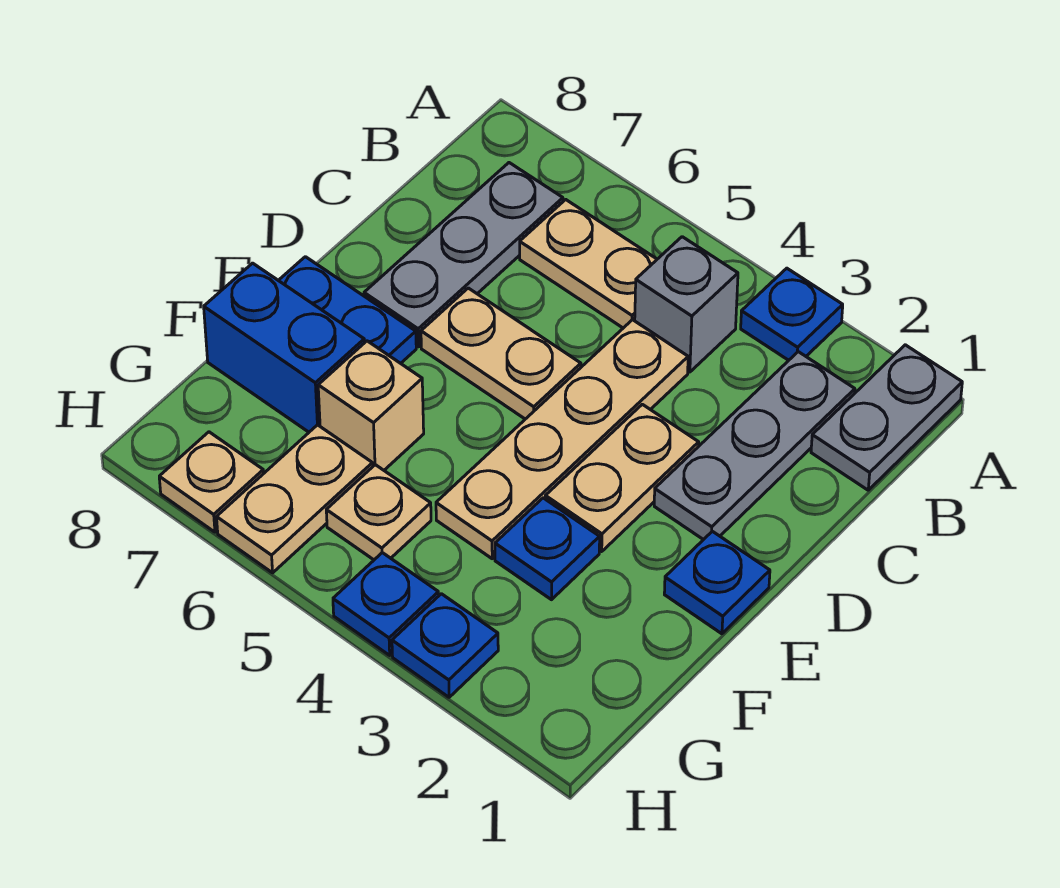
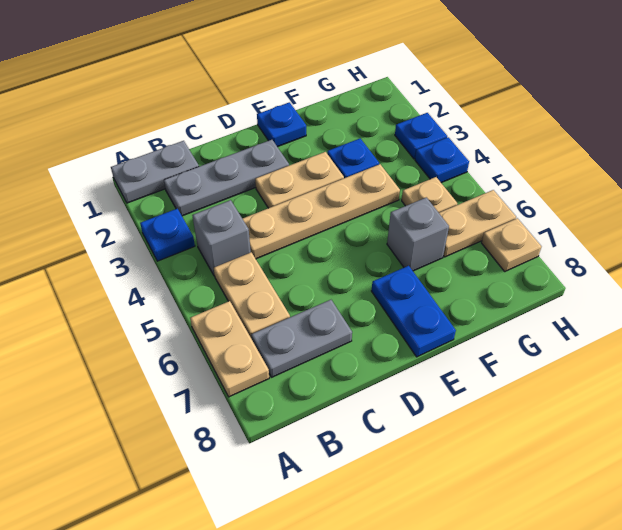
grey plate B7:D7 level 1 -> grey plate B7:C7 level 1
tan plate D5:D6 level 1 -> tan plate A6:A7 level 1
tan brick F6 level 1 -> grey brick F6 level 1
blue brick F7:F8 level 1 -> none

